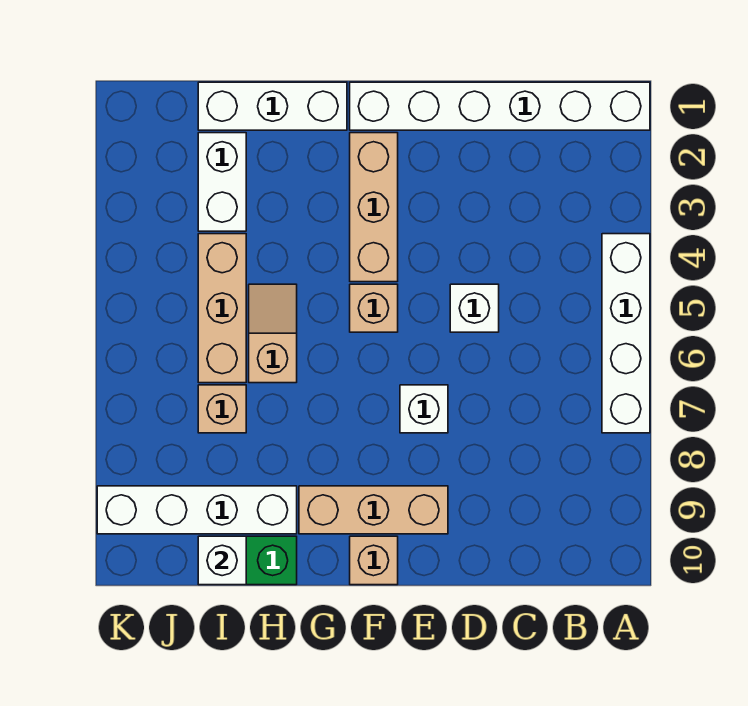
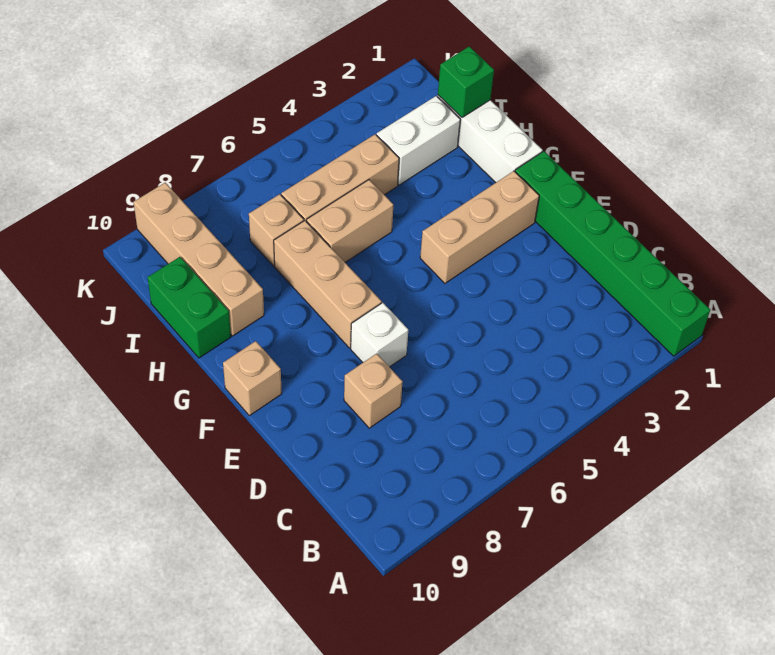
white brick A1:F1 level 1 -> green brick A1:F1 level 1
white brick A4:A7 level 1 -> none
white brick D5 level 1 -> none
tan brick E9:G9 level 1 -> tan brick F7:H7 level 1
tan brick F5 level 1 -> tan brick D8 level 1
tan slope H5:H6 level 1 top 6 -> tan brick H5:H6 level 1
white brick H9:K9 level 1 -> tan brick H9:K9 level 1
none -> green brick I1 level 2
white brick I10 level 2 -> none

